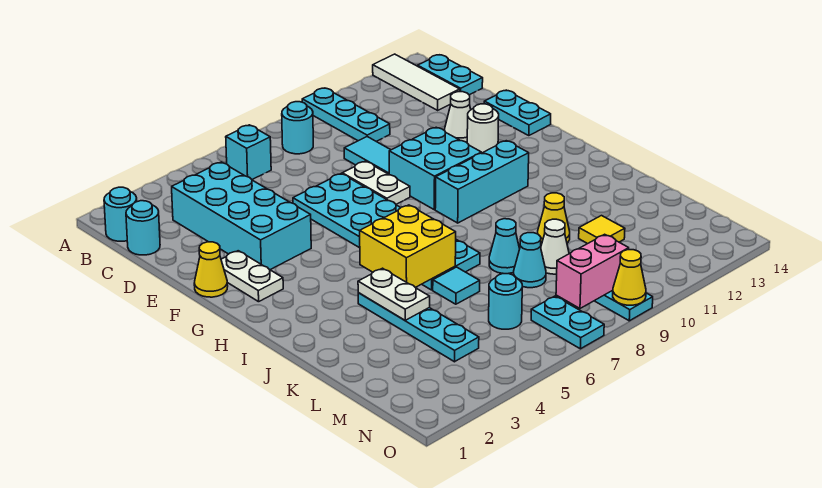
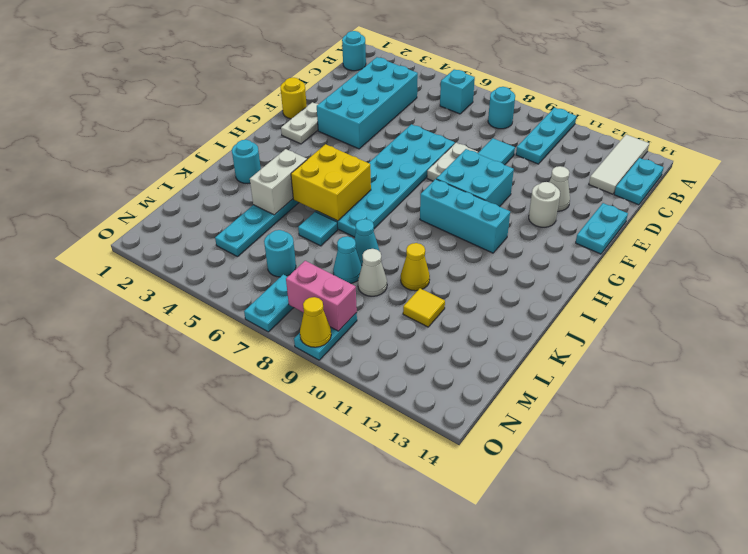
cyan round brick C1 level 1 -> cyan round brick J2 level 1
yellow cone F1 level 1 -> yellow round brick F1 level 1
white plate J4:K4 level 2 -> white brick J4:K4 level 2

